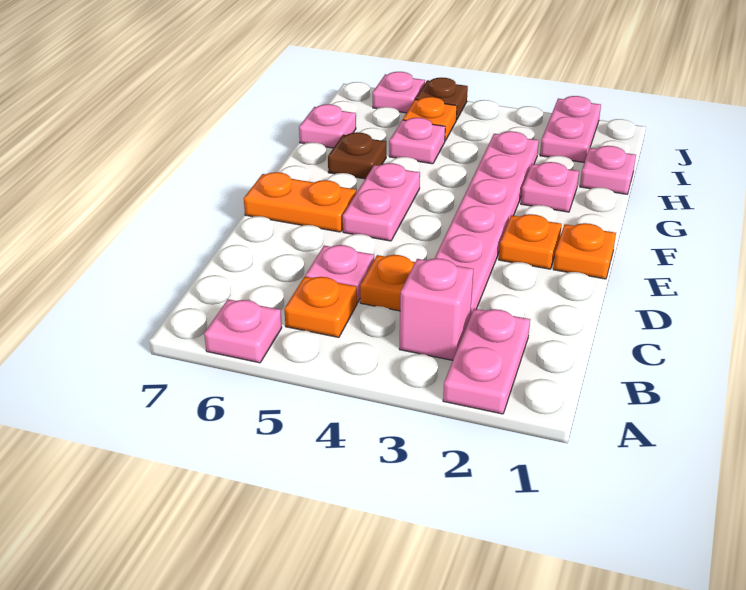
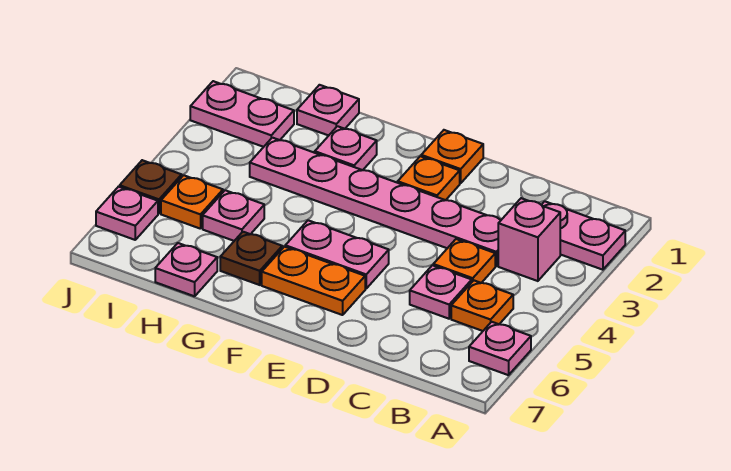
orange plate E6:E7 level 1 -> orange plate E6:F6 level 1

